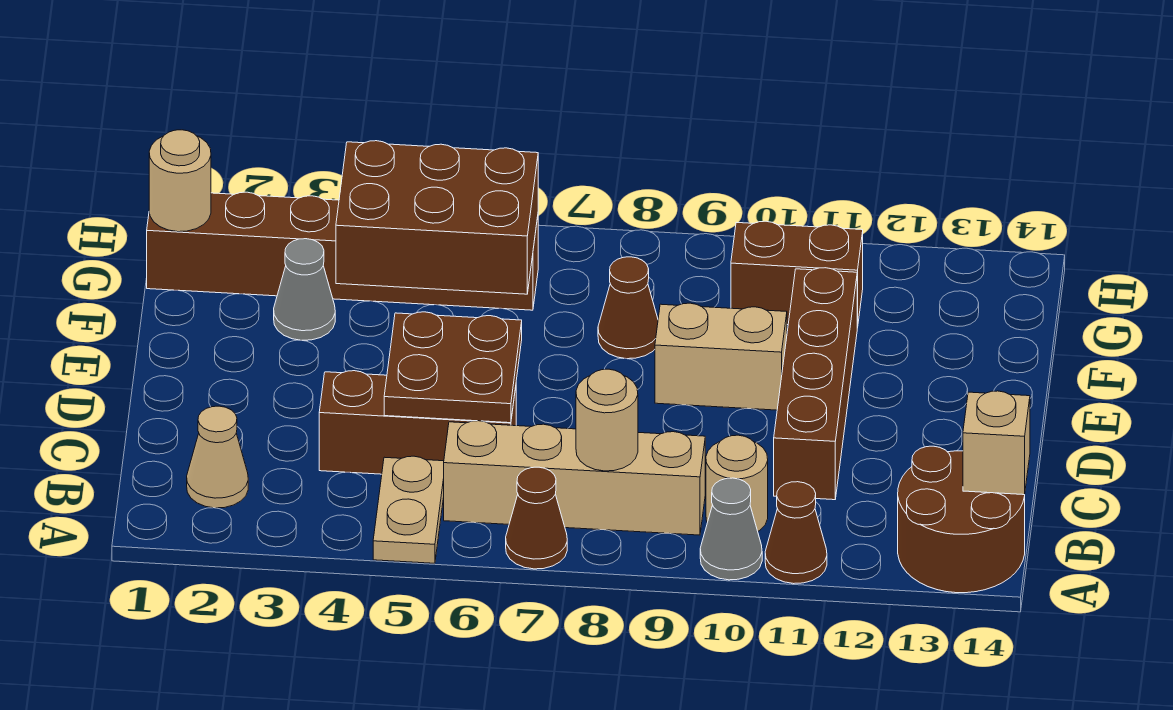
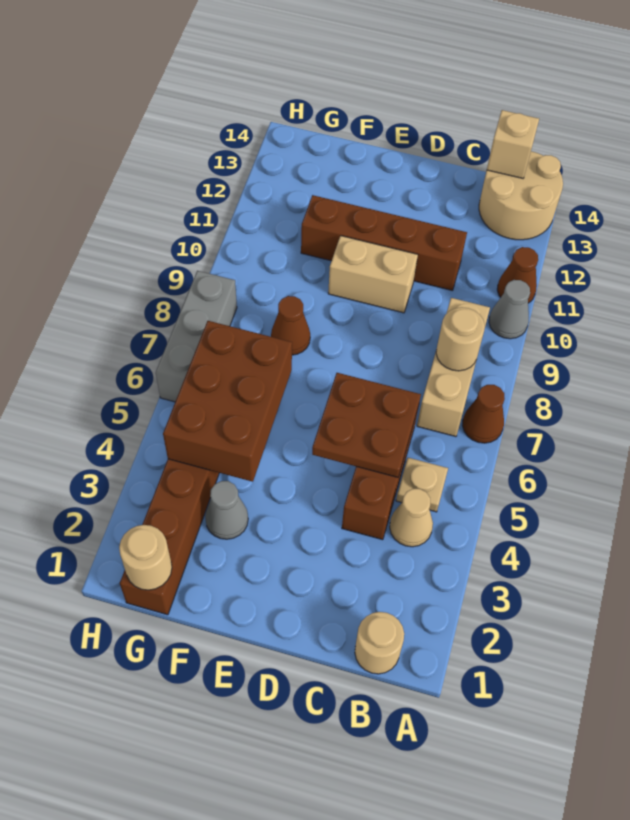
tan plate A5:B5 level 1 -> tan plate B5 level 1
brown round brick A13:B14 level 1 -> tan round brick A13:B14 level 1
tan cone B2 level 1 -> tan cone B4 level 1
tan brick B6:B9 level 1 -> tan brick B7:B9 level 1
tan round brick B10 level 1 -> tan round brick B1 level 1
tan brick E9:E10 level 1 -> tan brick D10:E10 level 1
brown brick G10:G11 level 1 -> none
none -> grey brick H6:H8 level 1

